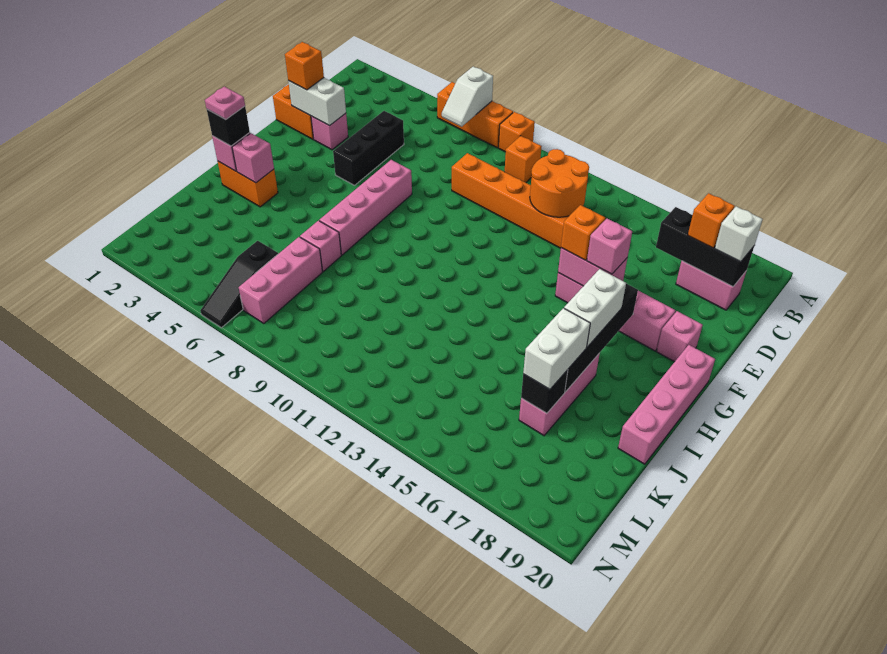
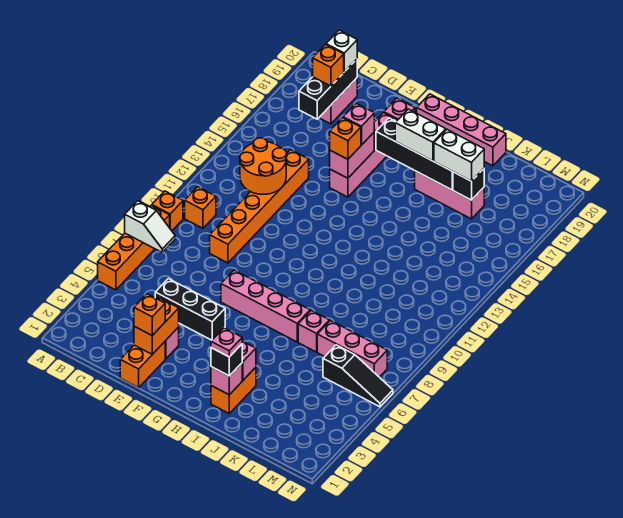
orange brick A6:A8 level 1 -> orange brick A5:A8 level 1
white brick E2:E3 level 2 -> orange brick E2:E3 level 2

